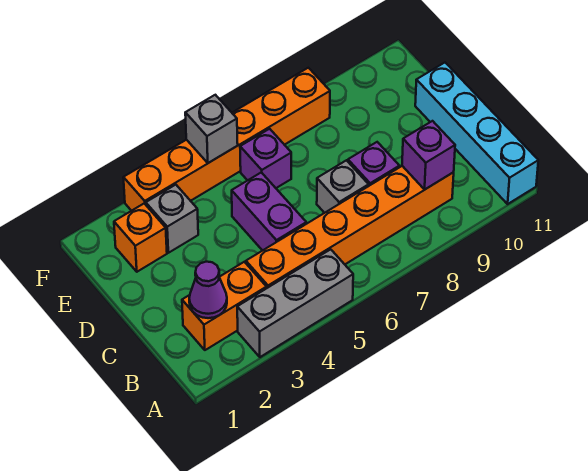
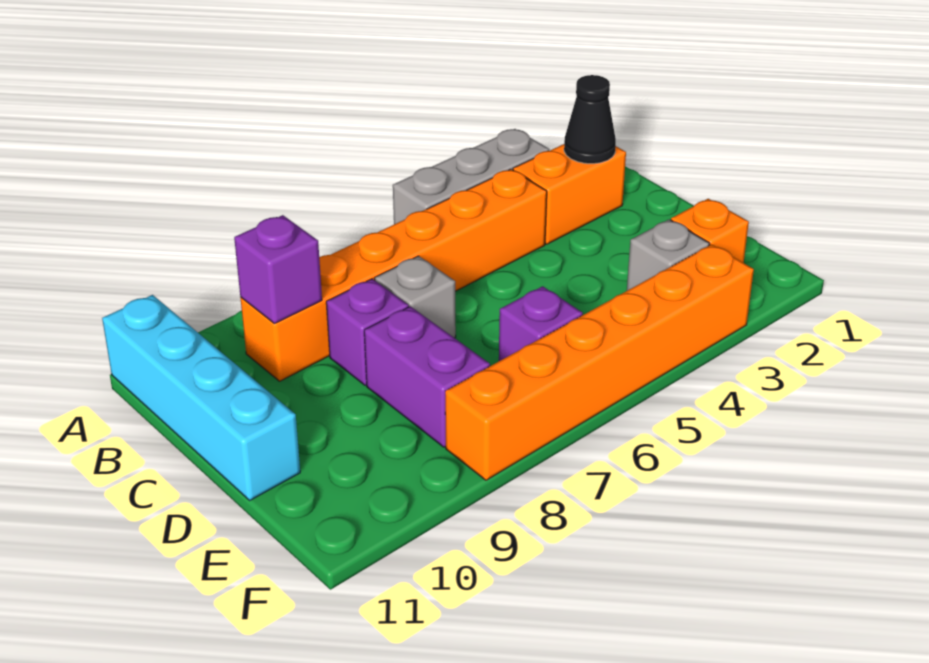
purple cone B2 level 2 -> black cone B2 level 2
purple brick C5:D5 level 1 -> purple brick D8:E8 level 1
grey brick F5 level 2 -> none

